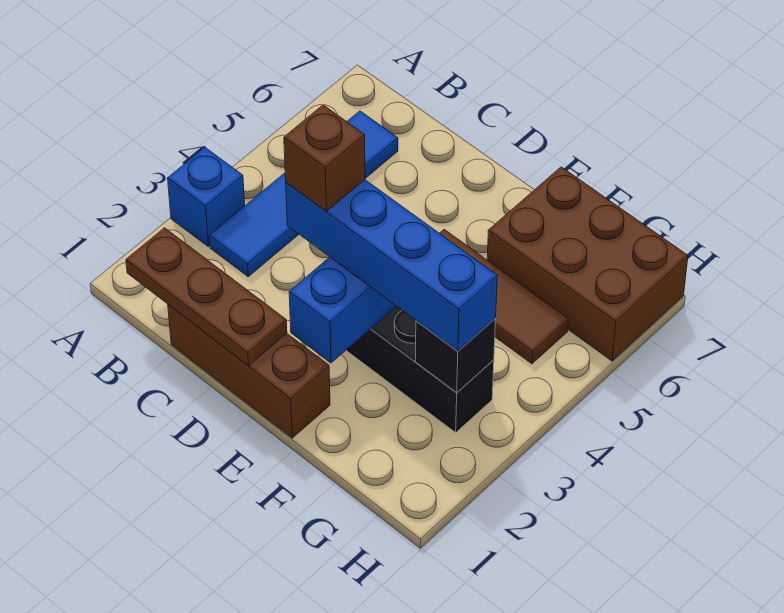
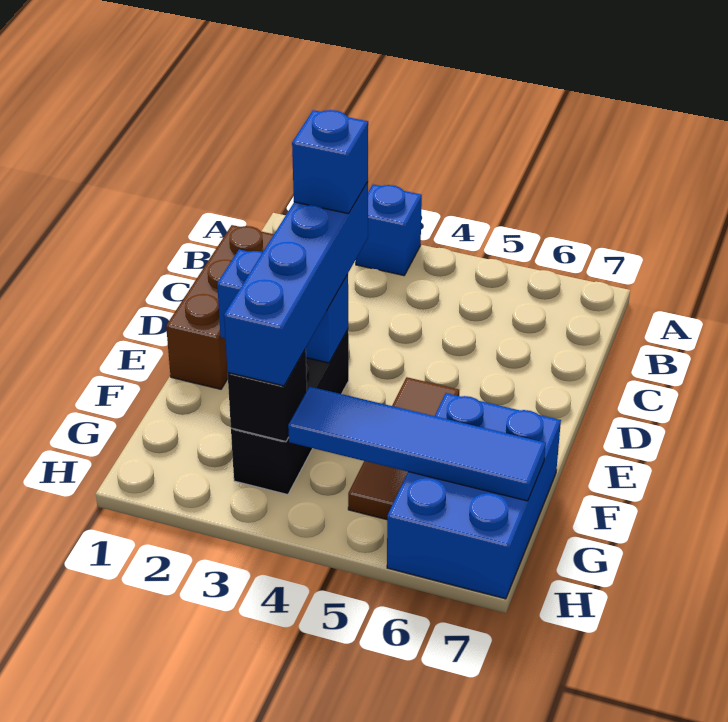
brown plate B1:D1 level 2 -> none
blue tile B3:B6 level 1 -> blue tile G4:G7 level 2
brown brick D3 level 4 -> blue brick D3 level 4
brown brick F6:H7 level 1 -> blue brick F6:H7 level 1

